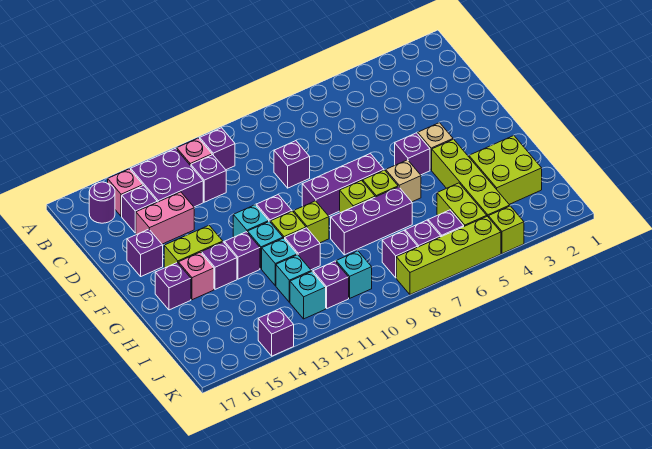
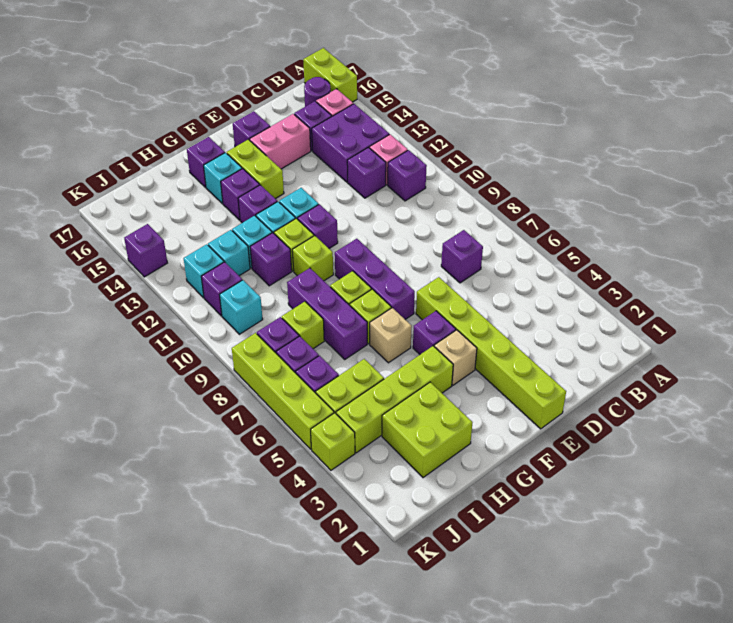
none -> lime brick A16:A17 level 1
purple brick D9 level 1 -> purple brick C7 level 1
pink brick D14:D15 level 1 -> pink brick D15:E15 level 1
none -> lime brick E1:E6 level 1
pink brick G15 level 1 -> cyan brick G15 level 1
none -> lime brick I8 level 1

